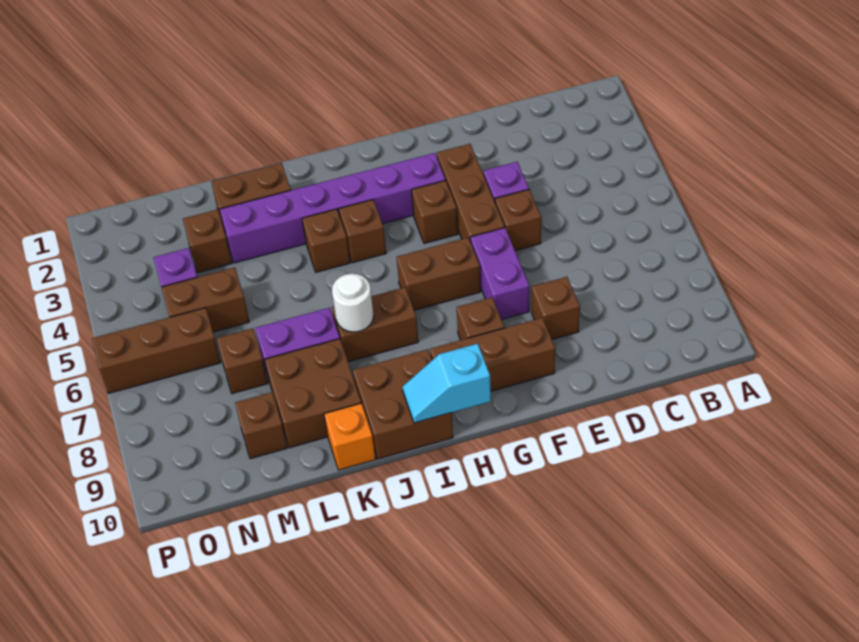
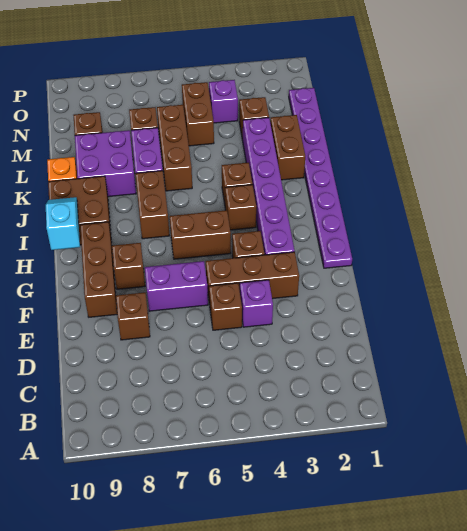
none -> purple plate G1:N1 level 1
brown brick G6:H6 level 1 -> brown brick H5:H6 level 1
white round brick J7 level 2 -> none
brown brick K8:L9 level 1 -> purple brick K8:L9 level 1
brown brick N6:P6 level 1 -> brown brick K6:M6 level 1

